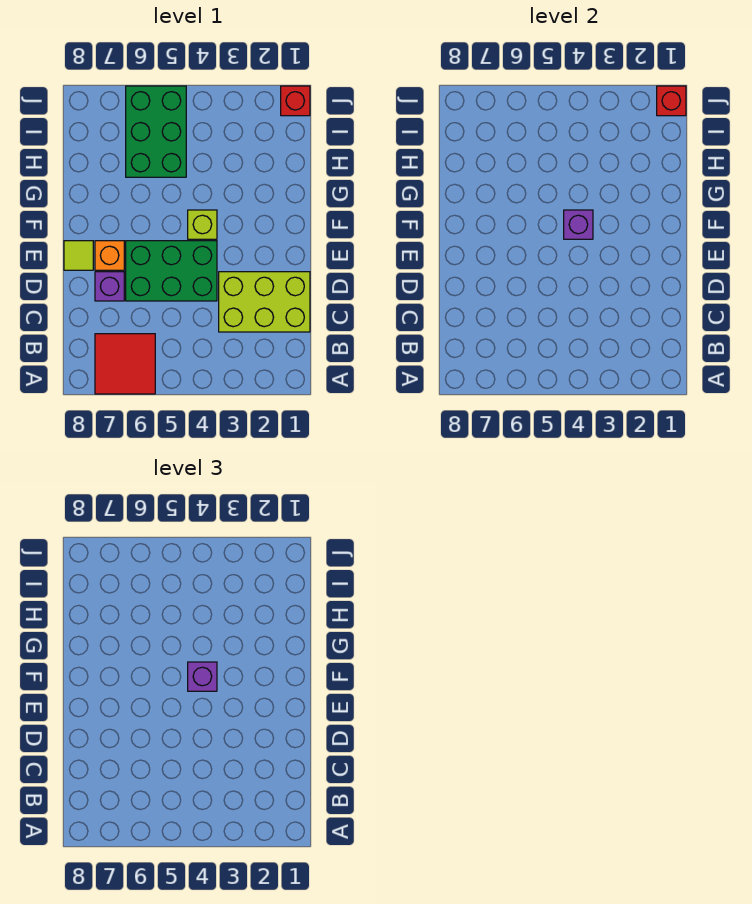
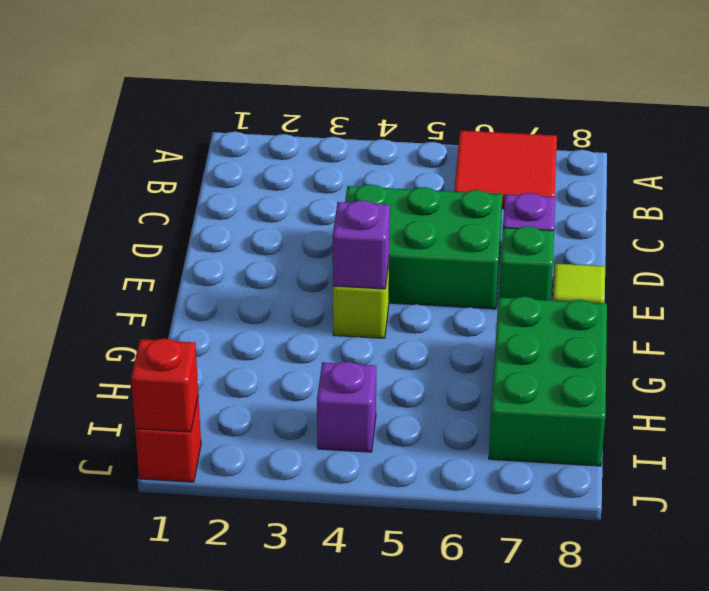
lime brick C1:D3 level 1 -> none
orange brick E7 level 1 -> green brick E7 level 1
purple brick F4 level 3 -> purple brick I4 level 1
green brick H5:J6 level 1 -> green brick G7:I8 level 1

